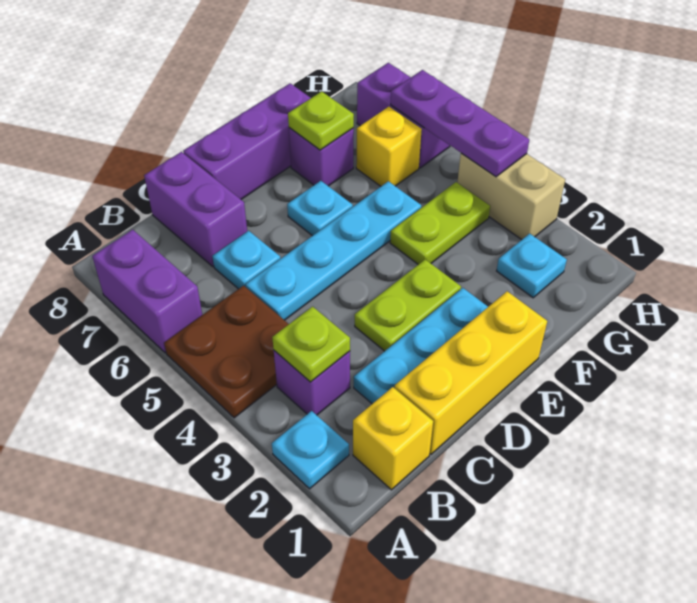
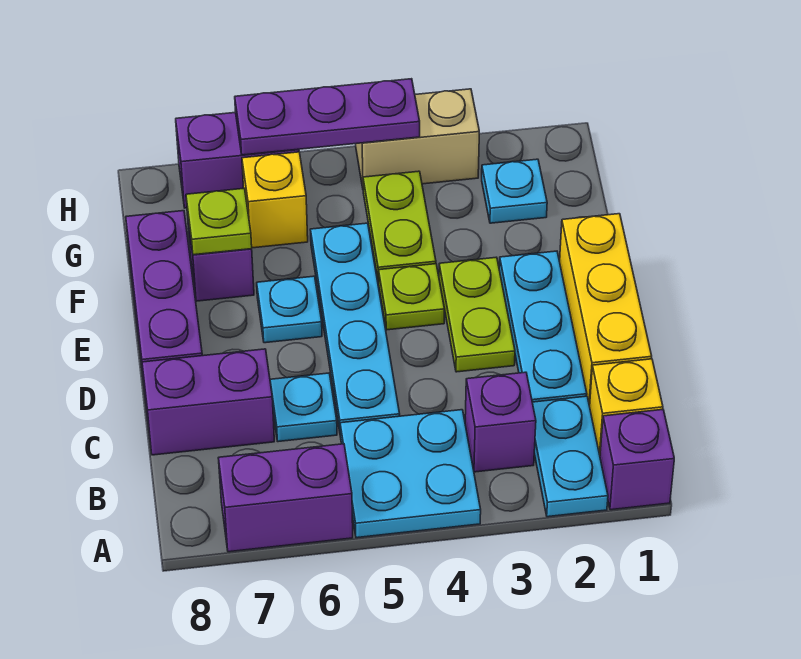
none -> purple brick A1 level 1
cyan plate A2 level 1 -> cyan plate A2:B2 level 1
brown plate A4:B5 level 1 -> cyan plate A4:B5 level 1
lime plate B3 level 2 -> lime plate E4 level 1

